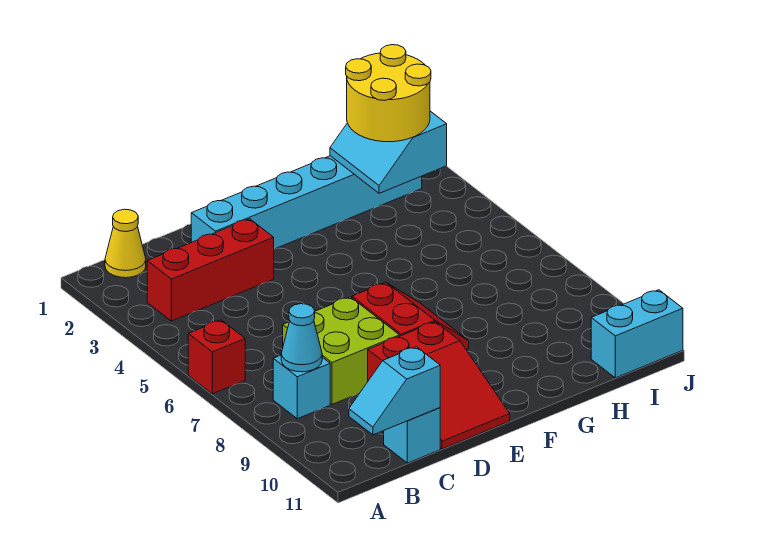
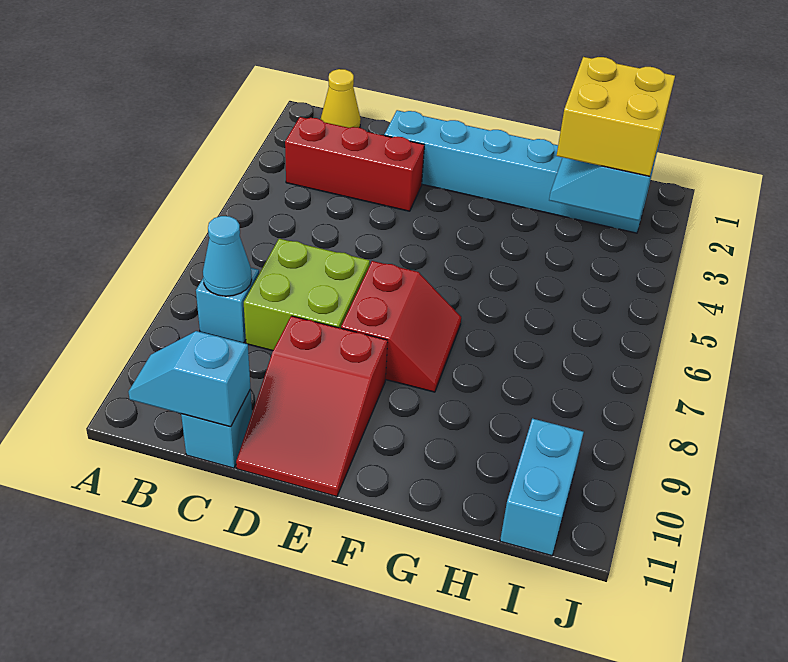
red brick A6 level 1 -> none
yellow round brick H2:I3 level 3 -> yellow brick H2:I3 level 3
cyan brick I11:J11 level 1 -> cyan brick I10:I11 level 1

